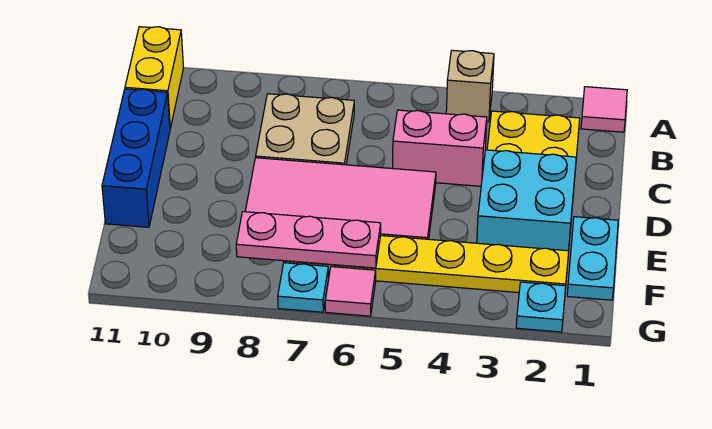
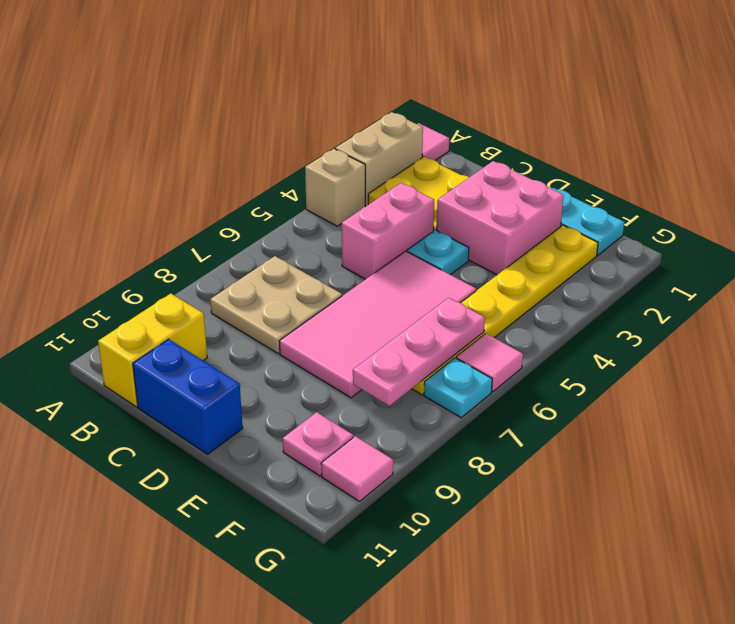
none -> tan brick A2:A3 level 1
yellow brick A11:B11 level 1 -> yellow brick B10:B11 level 1
blue brick C11:E11 level 1 -> blue brick C11:D11 level 1
cyan brick D2:E3 level 1 -> pink brick D2:E3 level 1
none -> pink plate F10 level 1
cyan plate G2 level 1 -> cyan plate D4 level 1
none -> pink tile G10 level 1

